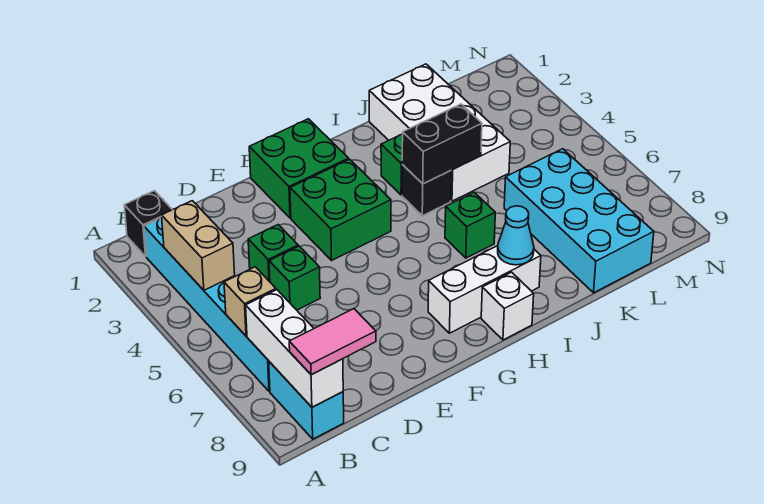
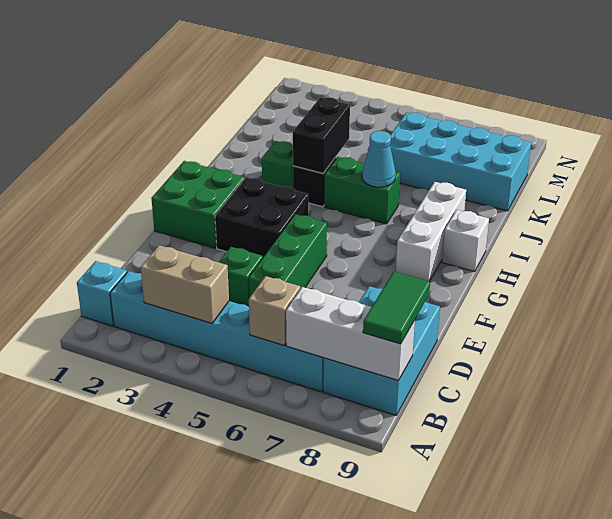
black brick B1 level 1 -> cyan brick B1 level 1
cyan brick B8:B9 level 1 -> cyan brick B8:D9 level 1
pink tile B9:C9 level 3 -> green tile B9:C9 level 3
green brick D5 level 1 -> green brick D5:F5 level 1
green brick F3:G4 level 1 -> black brick F3:G4 level 1
green brick I6 level 1 -> green brick I5:I6 level 1
cyan cone I8 level 2 -> cyan cone I6 level 2
white brick J1:K4 level 1 -> none

